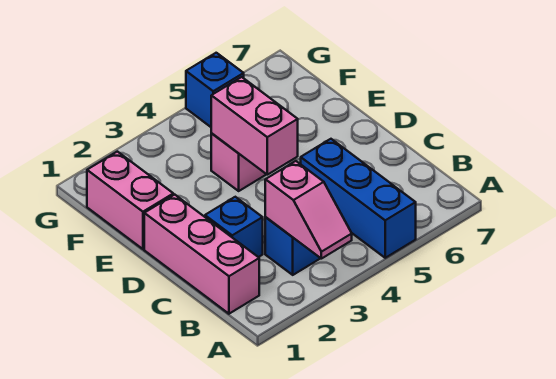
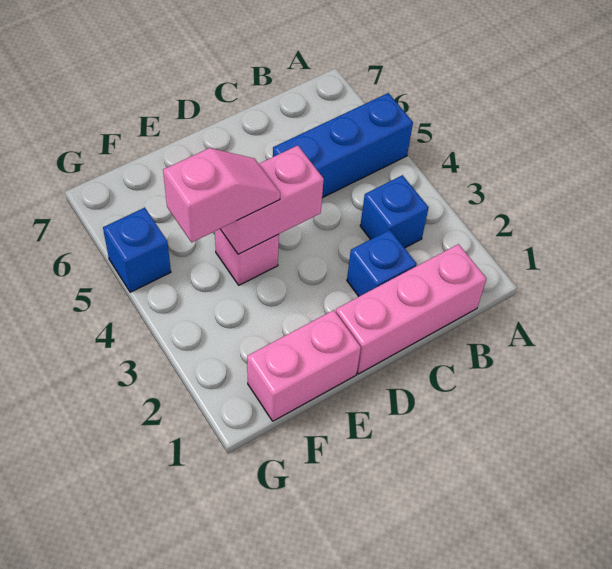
pink slope A3:B3 level 2 top B -> pink slope E4:F4 level 3 top F

